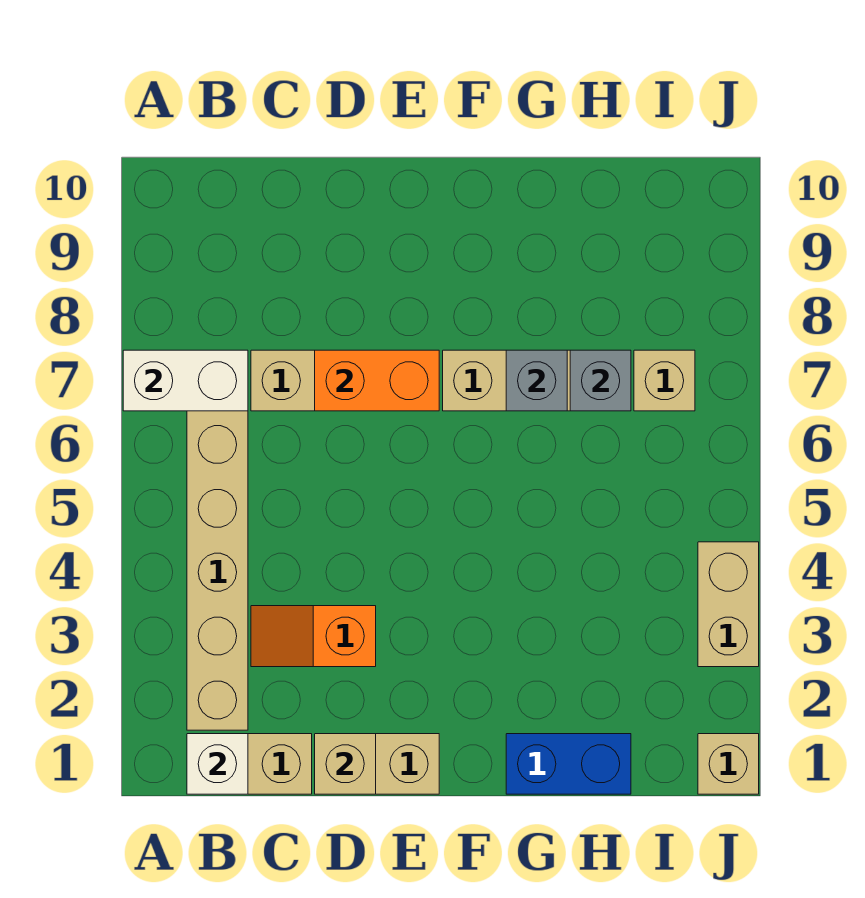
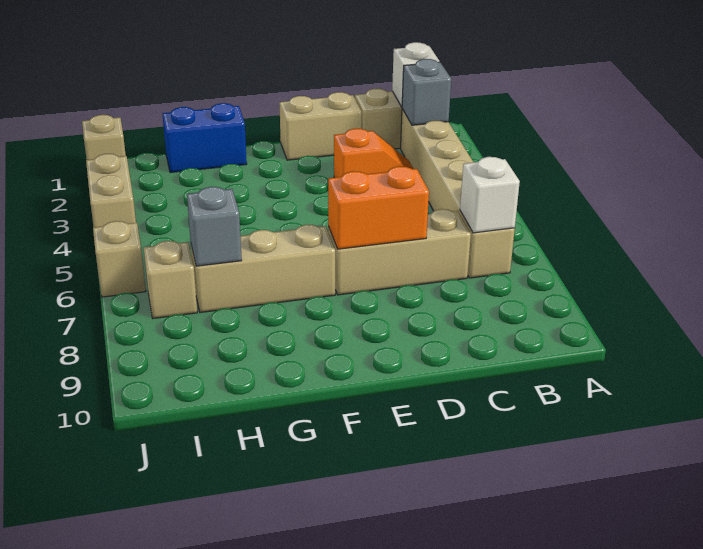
white brick A7:B7 level 2 -> white brick B7 level 2
tan brick D1 level 2 -> tan brick J6 level 1
grey brick G7 level 2 -> grey brick B2 level 2

